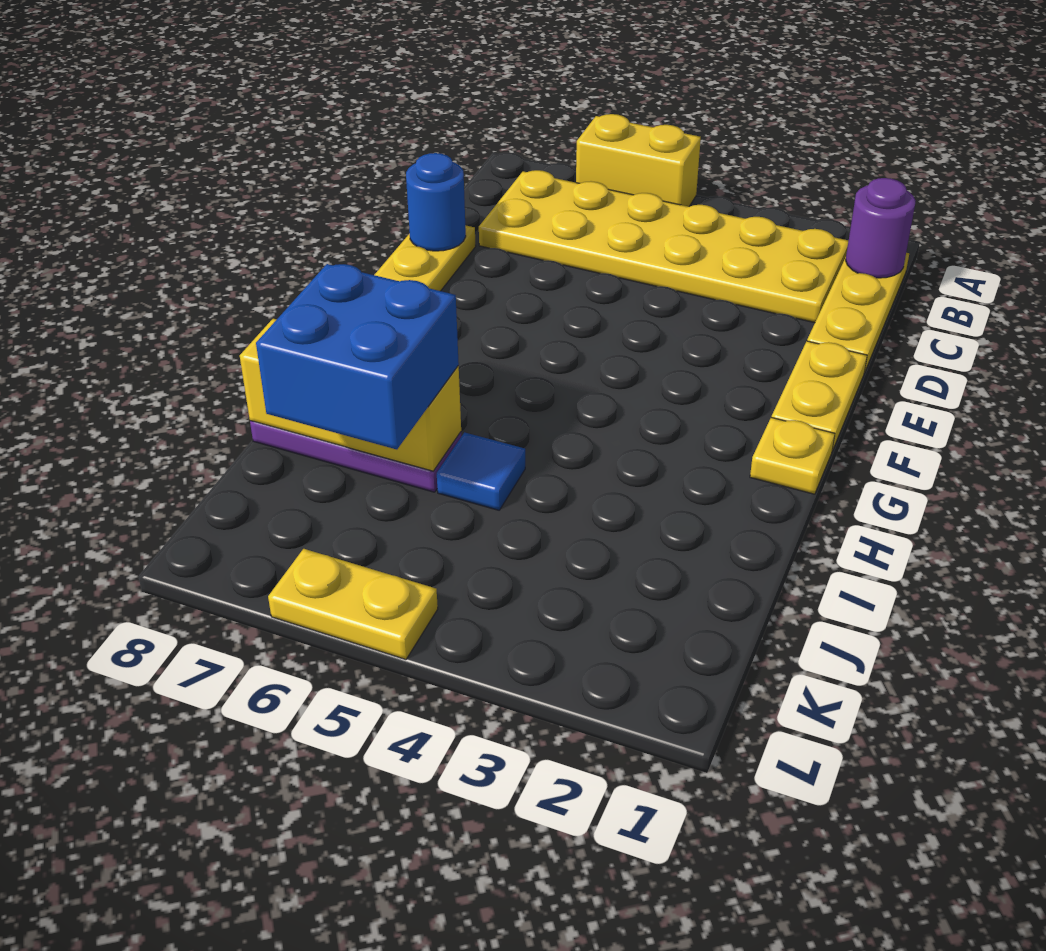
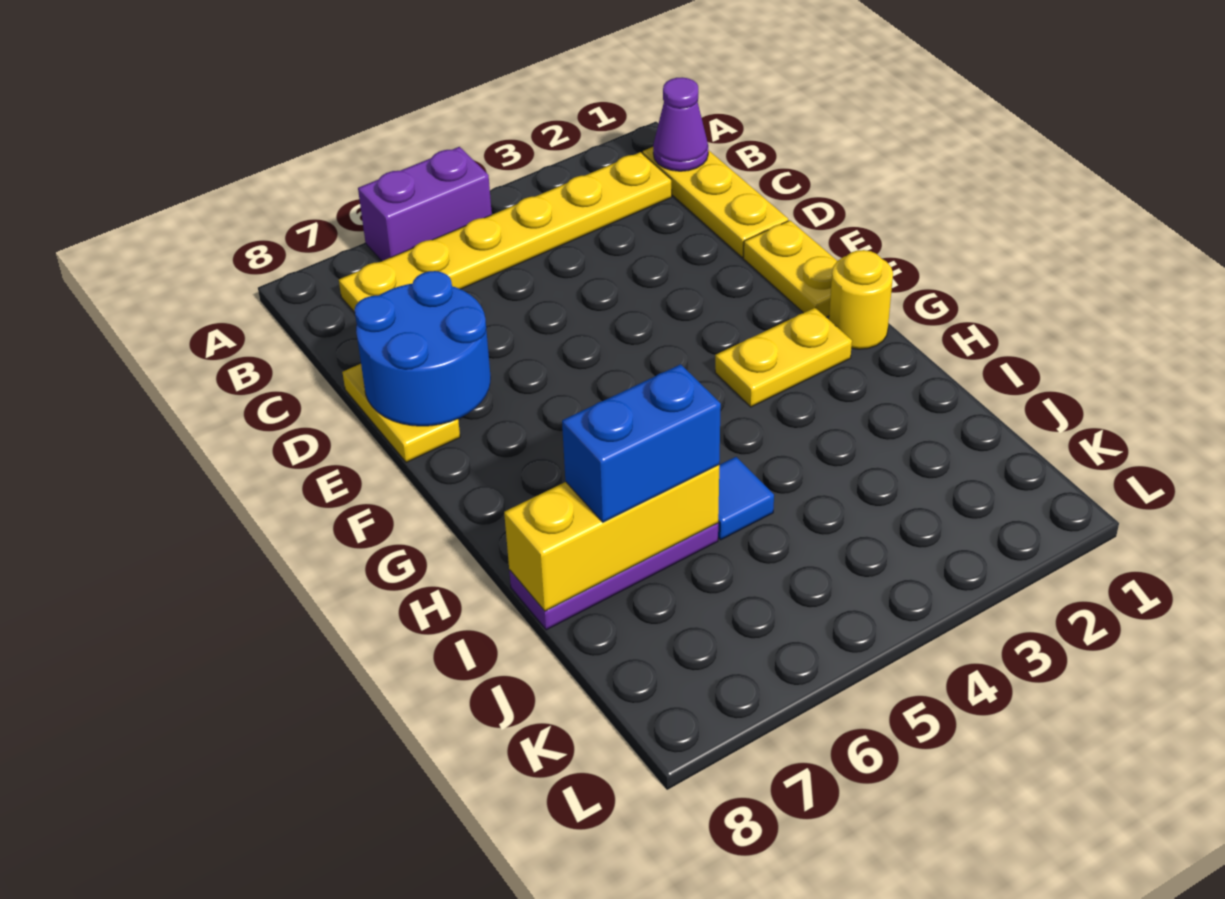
yellow brick A5:A6 level 1 -> purple brick A5:A6 level 1
purple round brick B1 level 2 -> purple cone B1 level 2
yellow plate B2:C7 level 1 -> yellow plate B2:B7 level 1
blue round brick D8 level 2 -> blue round brick D7:E8 level 2
yellow plate G1 level 1 -> yellow round brick G1 level 1
blue brick I6:J7 level 3 -> blue brick I6:I7 level 3
yellow plate L5:L6 level 1 -> yellow plate G2:G3 level 1

